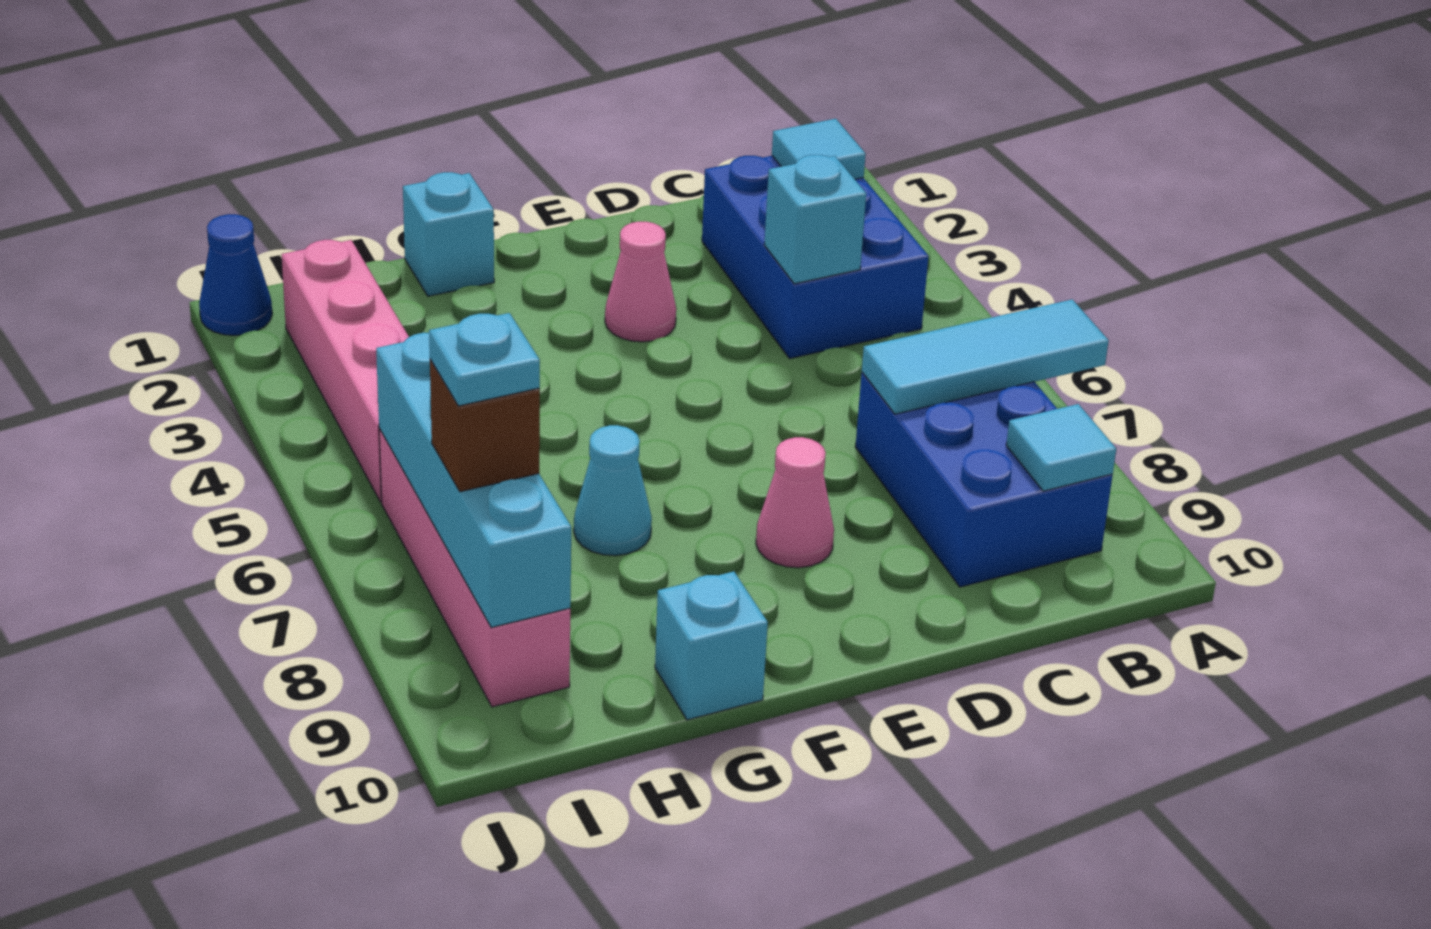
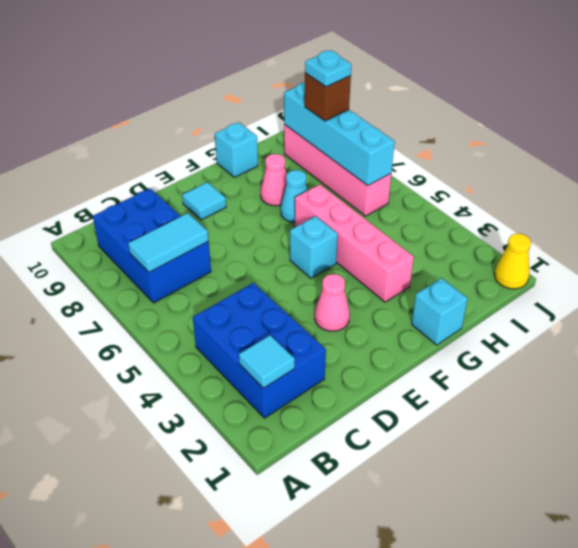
cyan tile A7:C7 level 2 -> cyan tile B7:C7 level 2
cyan tile B9 level 2 -> cyan tile E9 level 1
cyan brick C4 level 2 -> cyan brick F5 level 1
pink cone E8 level 1 -> pink cone G8 level 1
pink brick I2:I5 level 1 -> pink brick G3:G6 level 1
blue cone J1 level 1 -> yellow cone J1 level 1

